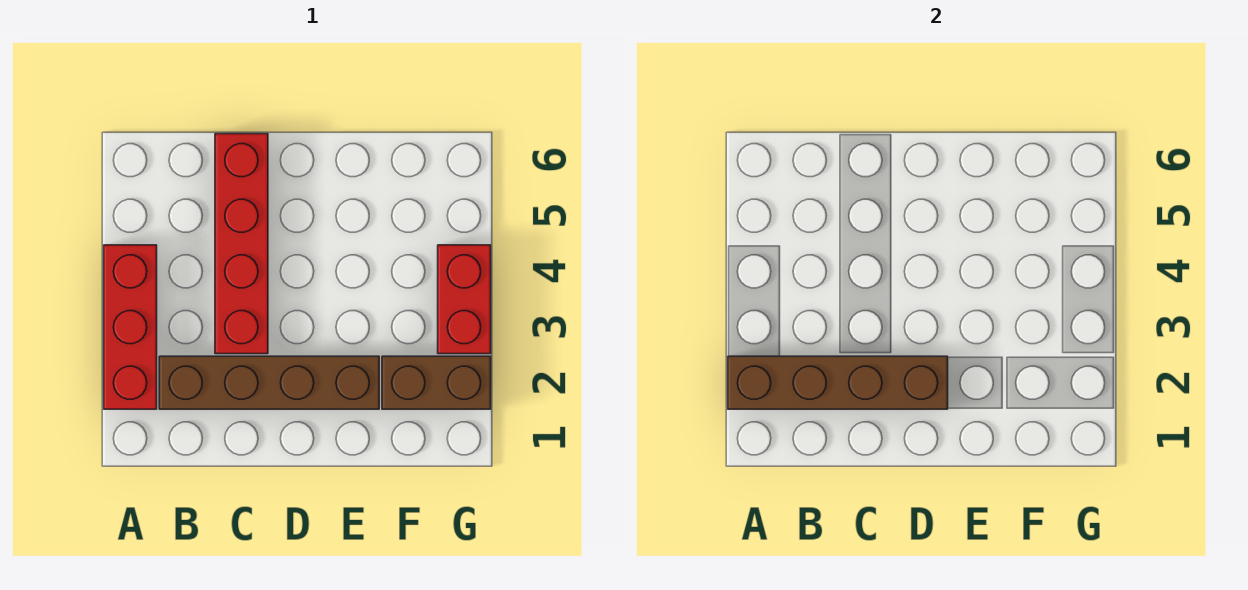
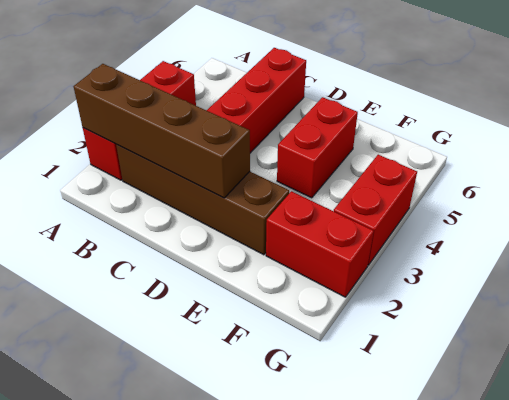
none -> red brick E4:E5 level 1
brown brick F2:G2 level 1 -> red brick F2:G2 level 1

